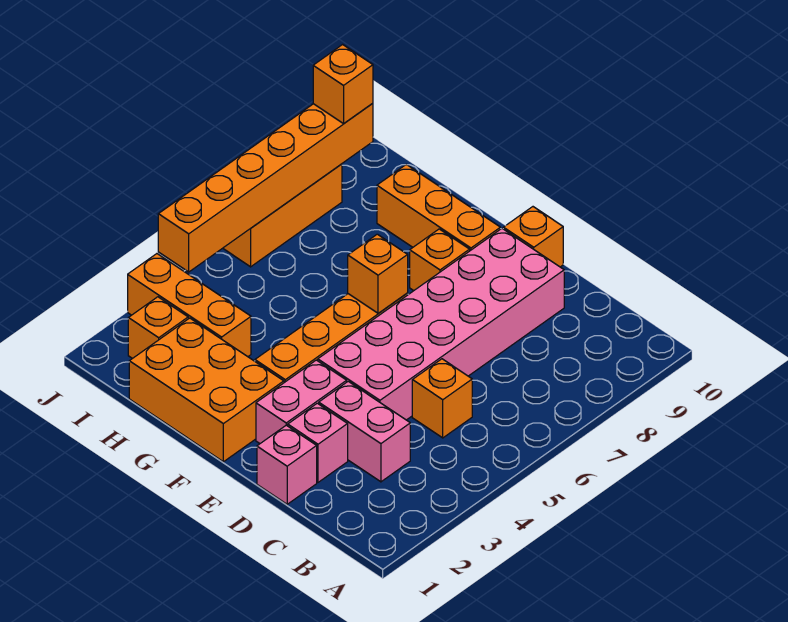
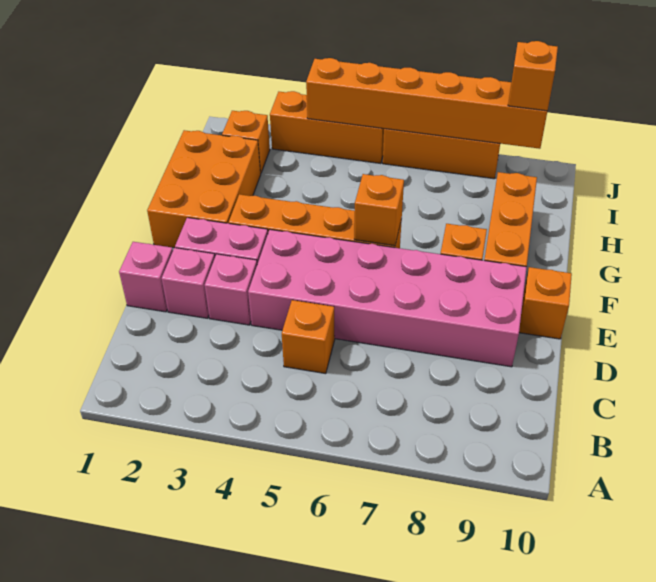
pink brick C3:D3 level 1 -> pink brick D3 level 1
orange brick H3:J3 level 1 -> orange brick J3:J5 level 1

